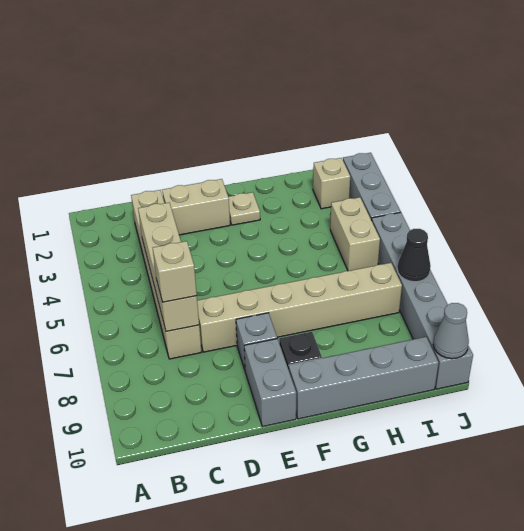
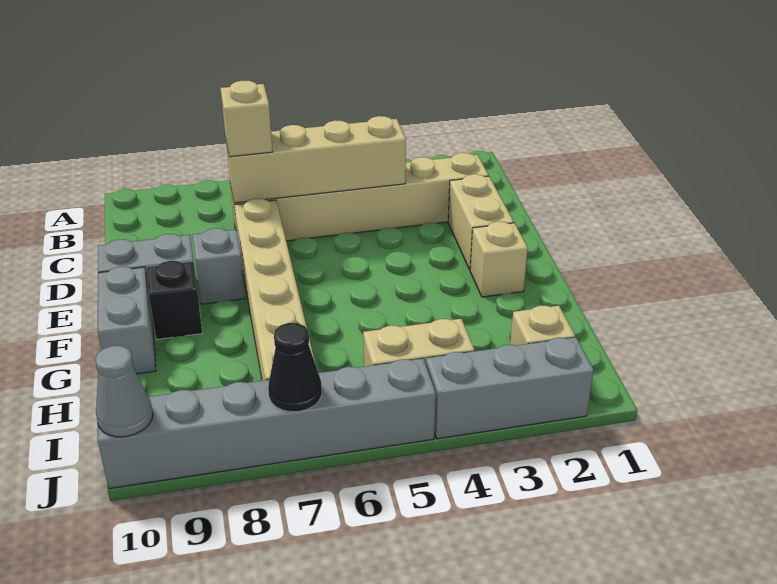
tan plate F2 level 1 -> tan brick F2 level 1
grey brick F10:I10 level 1 -> grey brick F10:G10 level 1

